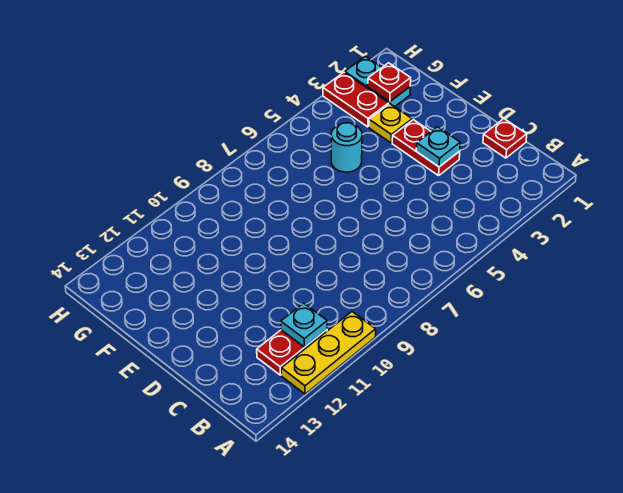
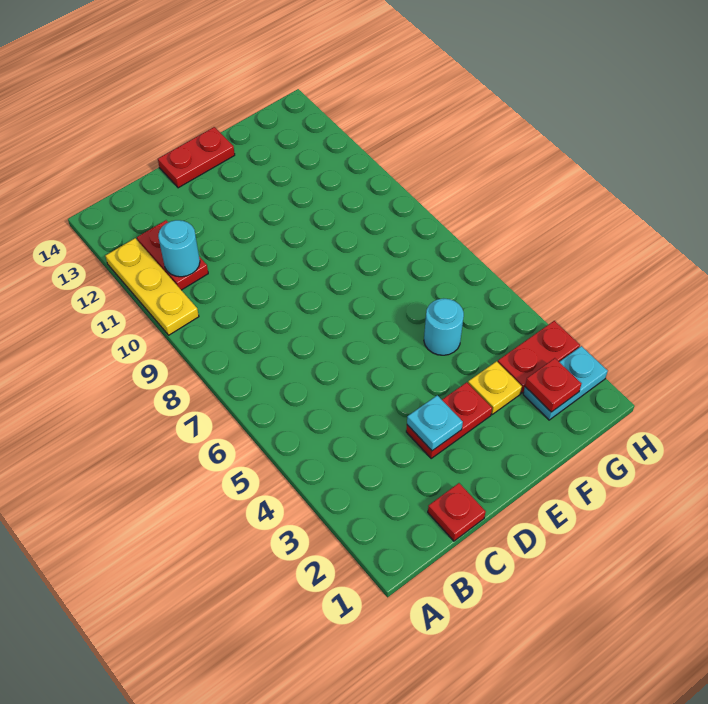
cyan plate B11 level 2 -> cyan round brick B11 level 2
none -> red plate D14:E14 level 1

